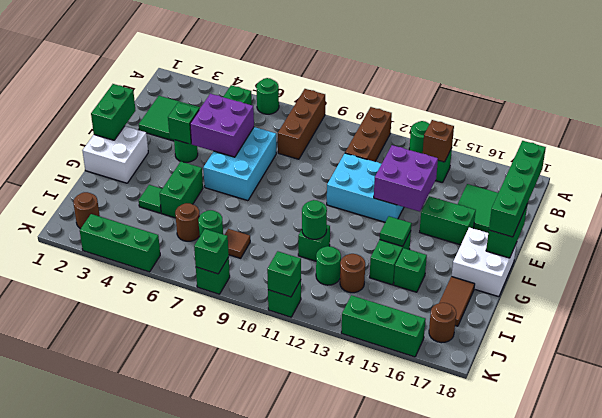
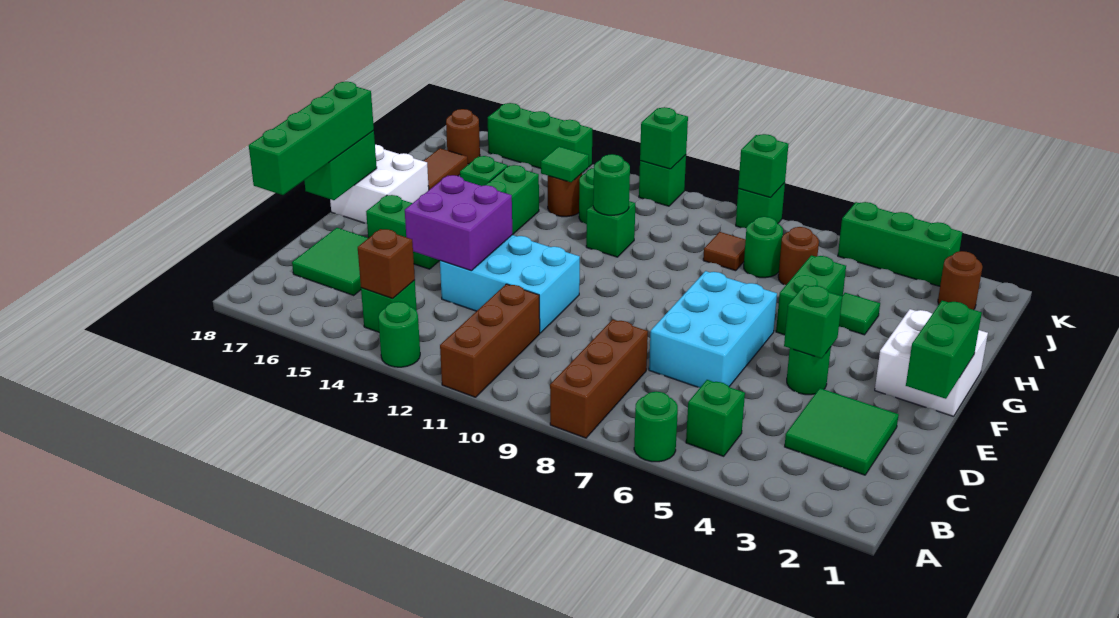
purple brick D5:E6 level 2 -> none
green tile G14 level 2 -> green tile I13 level 2

